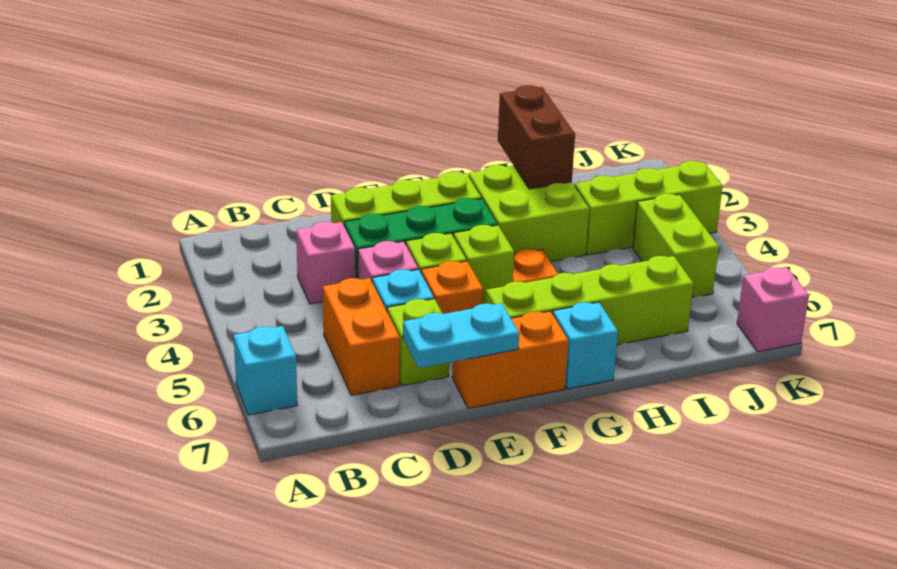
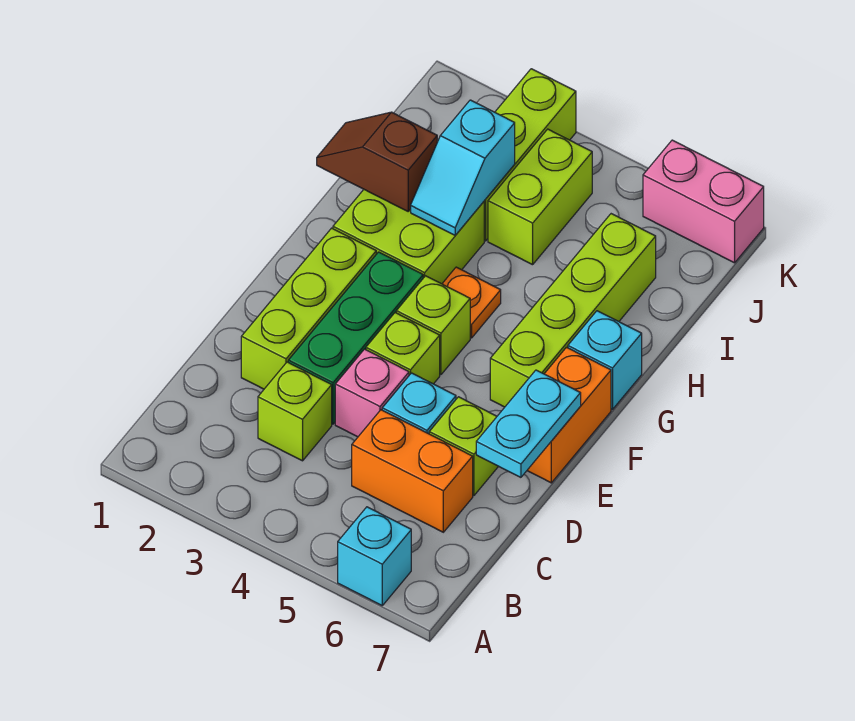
pink brick C3 level 1 -> lime brick C3 level 1
orange brick E5 level 1 -> none
brown brick H1:H2 level 2 -> brown slope H1:H2 level 2 top 2
none -> cyan slope H3:I3 level 2 top I
lime brick J4:J5 level 1 -> lime brick I4:J4 level 1
pink brick K7 level 1 -> pink brick K6:K7 level 1

